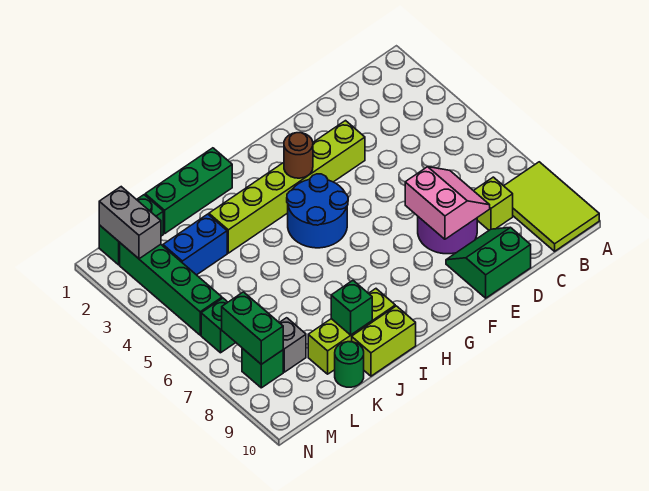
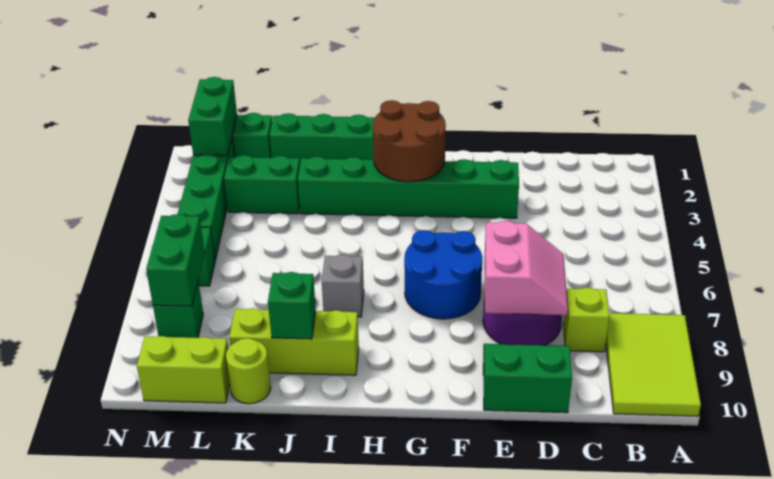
lime brick E3:J3 level 1 -> green brick E3:J3 level 1
brown round brick G3 level 2 -> brown round brick G2:H3 level 2
blue round brick G4:H5 level 1 -> blue round brick F6:G7 level 1
lime brick I10:J10 level 1 -> lime brick L10:M10 level 1
blue brick K3:L3 level 1 -> green brick K3:L3 level 1
green round brick K10 level 1 -> lime round brick K10 level 1
grey brick L8 level 1 -> grey brick I7 level 1
grey brick M1:M2 level 2 -> green brick M1:M2 level 2

